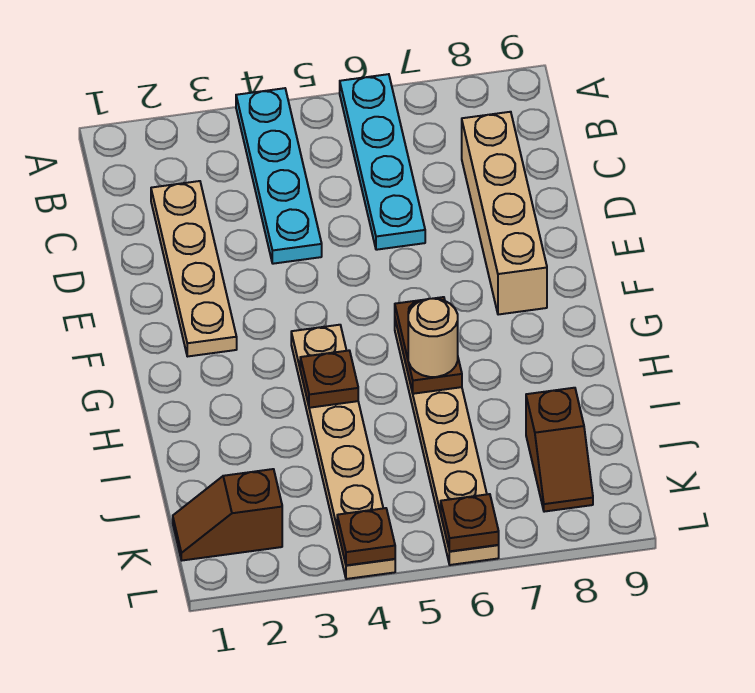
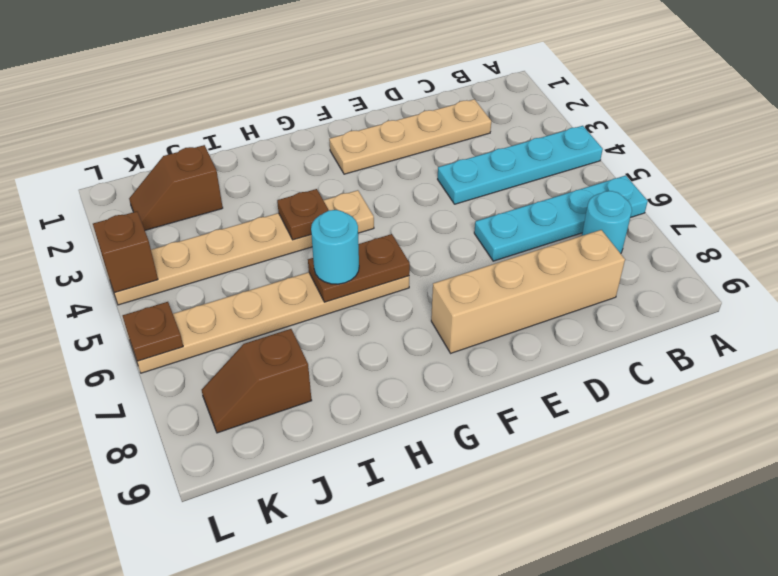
none -> cyan round brick B7 level 1
tan round brick H6 level 3 -> cyan round brick H6 level 3
brown slope K1:K2 level 1 top 2 -> brown slope J2:K2 level 1 top J
brown plate L4 level 2 -> brown brick L4 level 2

